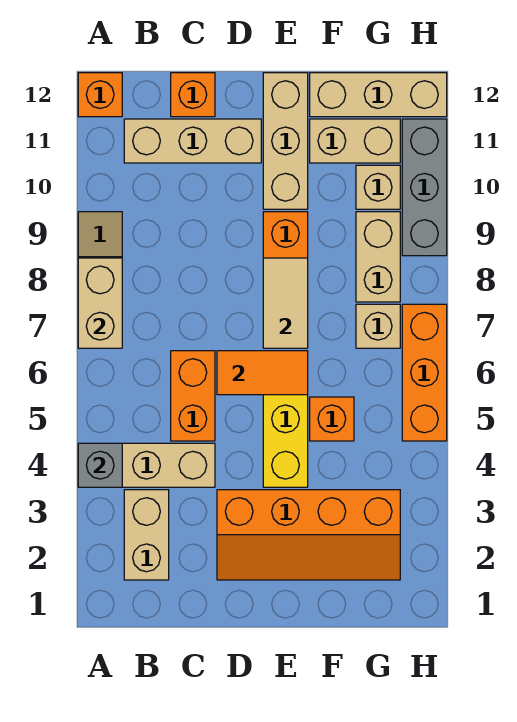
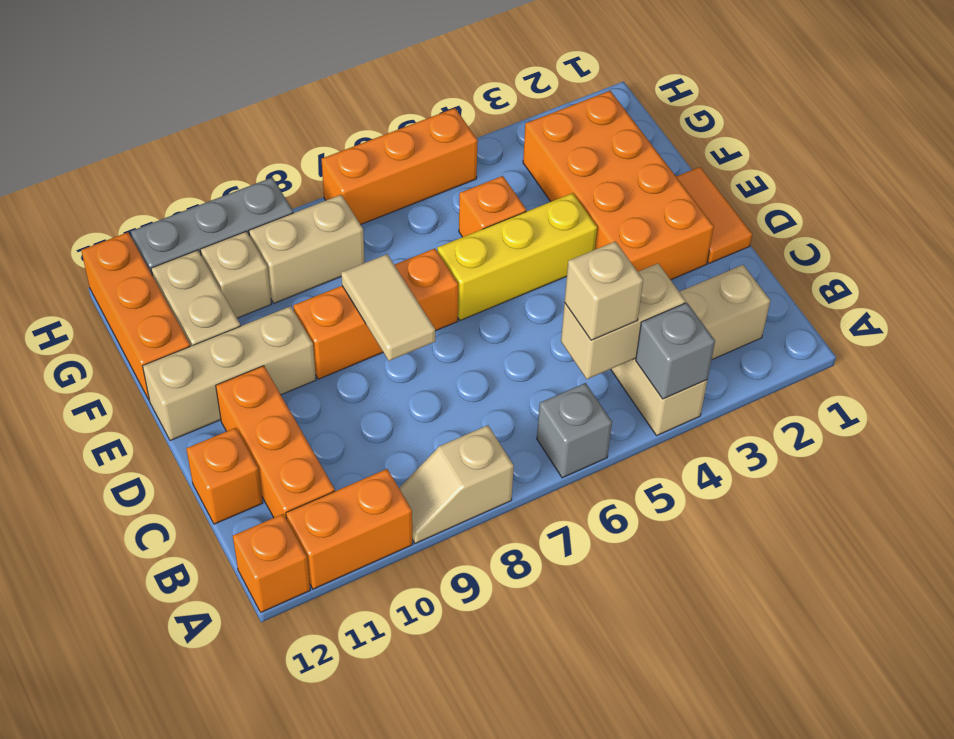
none -> grey brick A6 level 1
tan brick A7:A8 level 2 -> tan brick B4:B5 level 2
tan brick B11:D11 level 1 -> orange brick B11:D11 level 1
orange brick C5:C6 level 1 -> orange brick A10:A11 level 1
orange slope D2:G3 level 1 top 3 -> orange brick D2:G3 level 1
orange tile D6:E6 level 2 -> orange tile D1:E1 level 1
tan tile E7:E8 level 2 -> tan tile D8:E8 level 2
tan brick F12:H12 level 1 -> orange brick F12:H12 level 1
tan brick G7 level 1 -> tan brick B5 level 3

